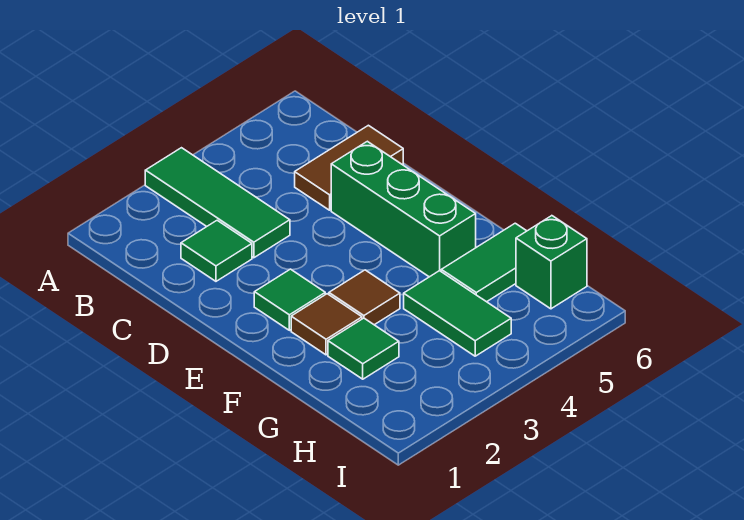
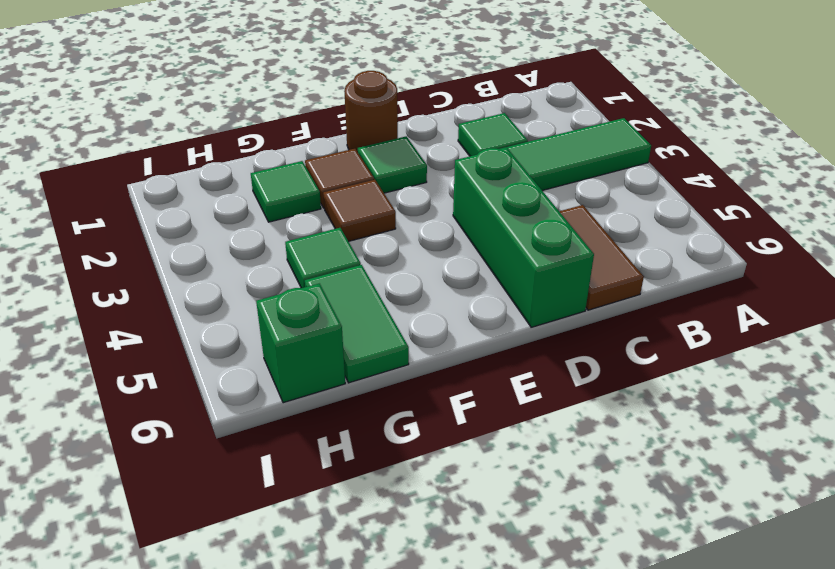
green brick D5:F5 level 1 -> green brick D4:D6 level 1
none -> brown round brick E1 level 1
green tile G4:H4 level 1 -> green tile G4 level 1

